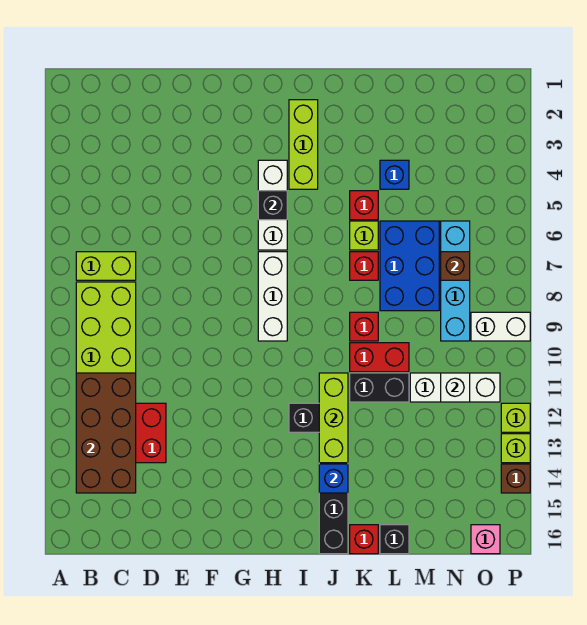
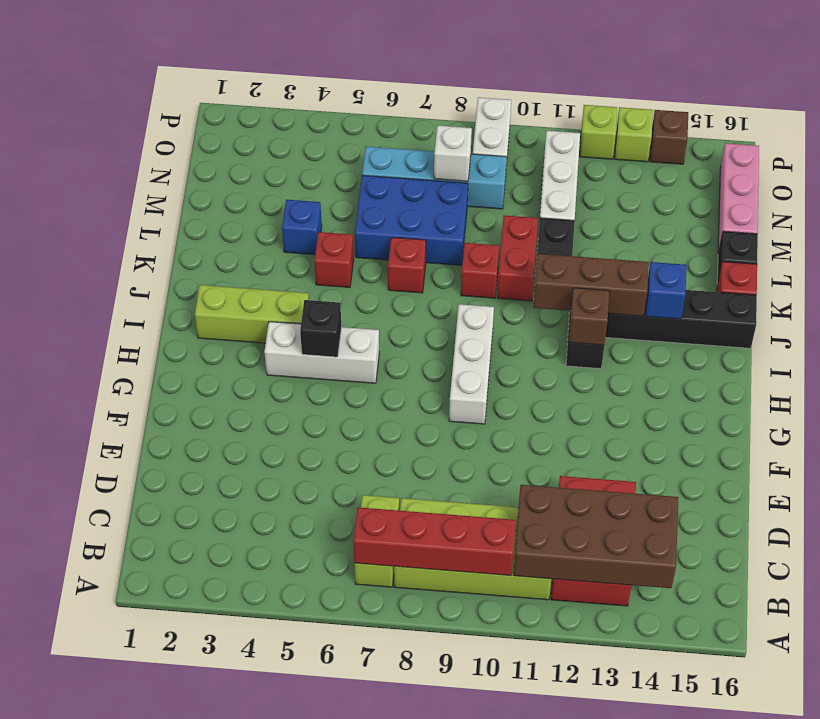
none -> red brick B7:B10 level 2
white brick H7:H9 level 1 -> white brick G9:I9 level 1
lime brick J11:J13 level 2 -> brown brick J11:J13 level 2
lime brick K6 level 1 -> none
brown brick N7 level 2 -> brown brick I12 level 2
white brick N11 level 2 -> white brick N8 level 2
pink brick O16 level 1 -> pink brick M16:O16 level 1

